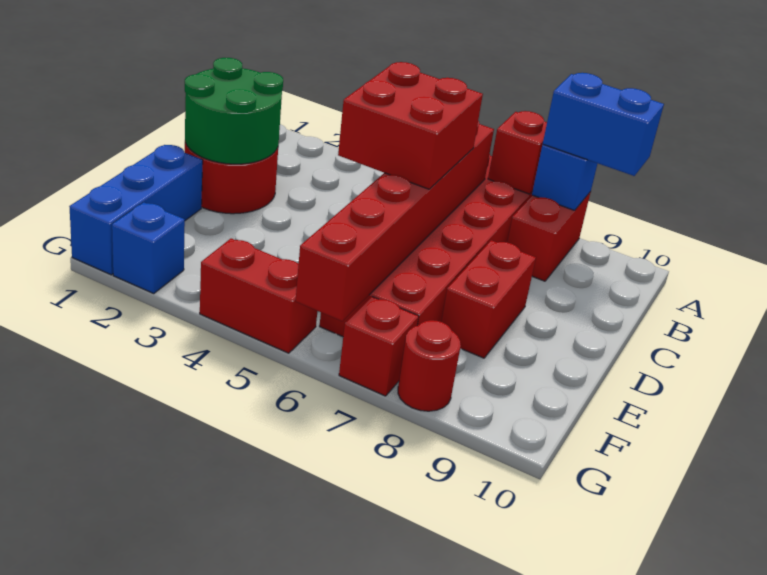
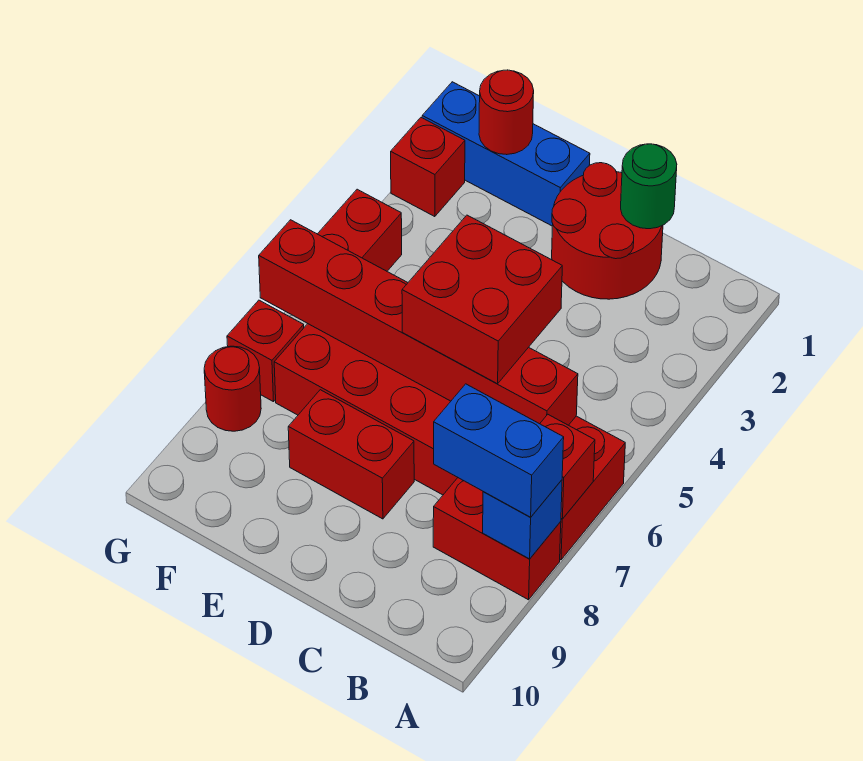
blue brick A8:A9 level 3 -> blue brick A8:B8 level 3
green round brick C1:D2 level 2 -> green round brick C1 level 2
none -> red round brick F1 level 2
blue brick G2 level 1 -> red brick G2 level 1

